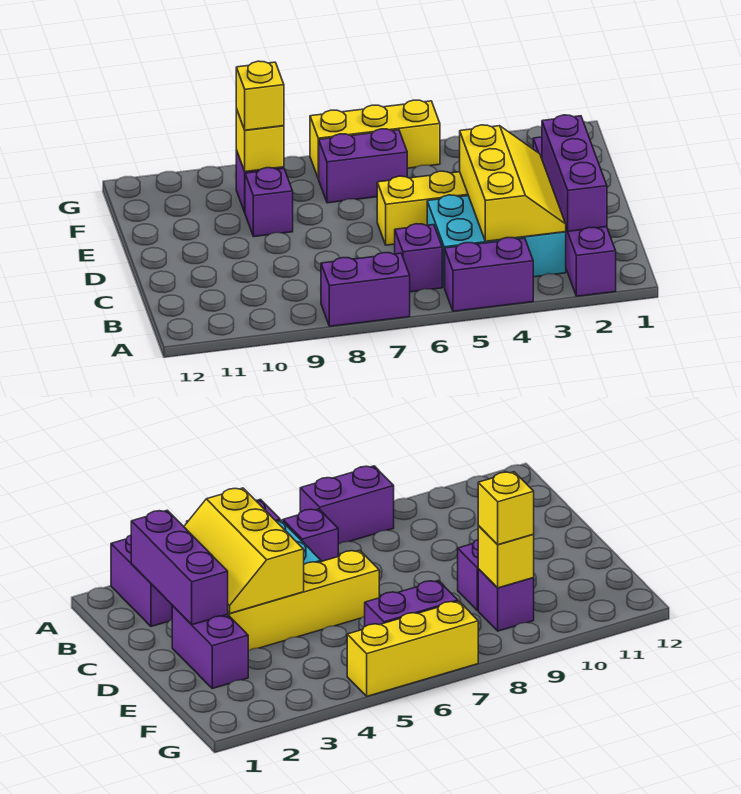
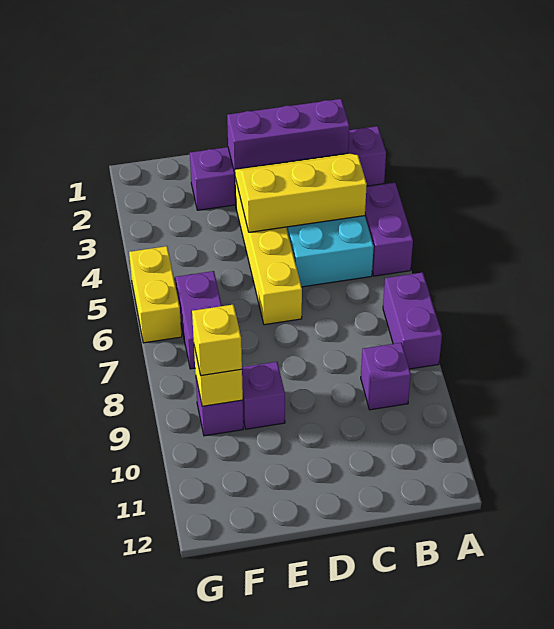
purple brick B6 level 1 -> purple brick B9 level 1
yellow brick G5:G7 level 1 -> yellow brick G5:G6 level 1

